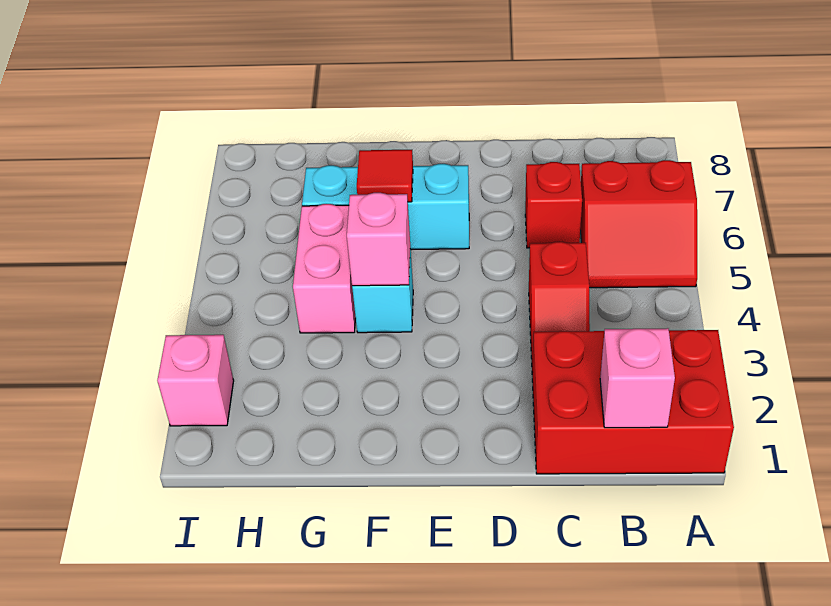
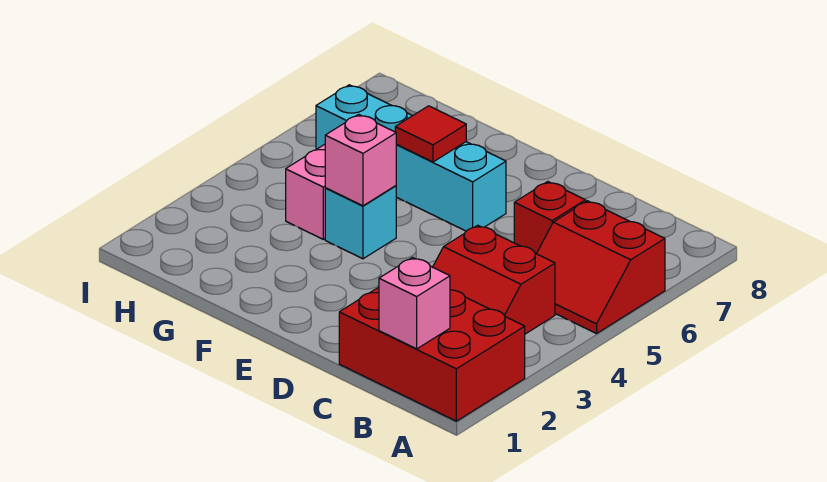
red slope C3:C4 level 1 top 4 -> red slope B3:C4 level 1 top 4
cyan brick E6:G6 level 1 -> cyan brick E6:H6 level 1
pink brick I2 level 1 -> none

